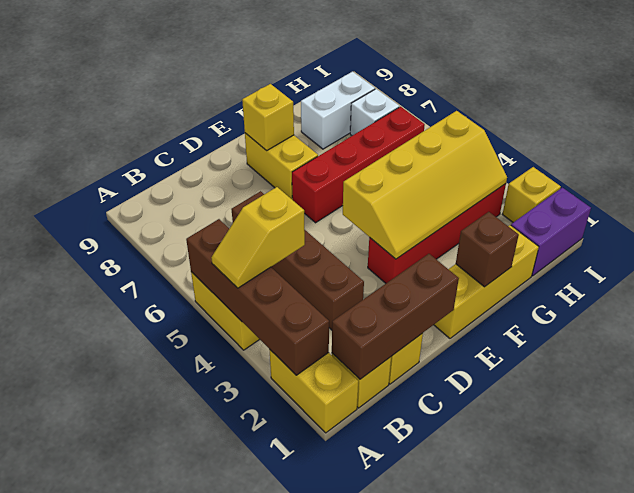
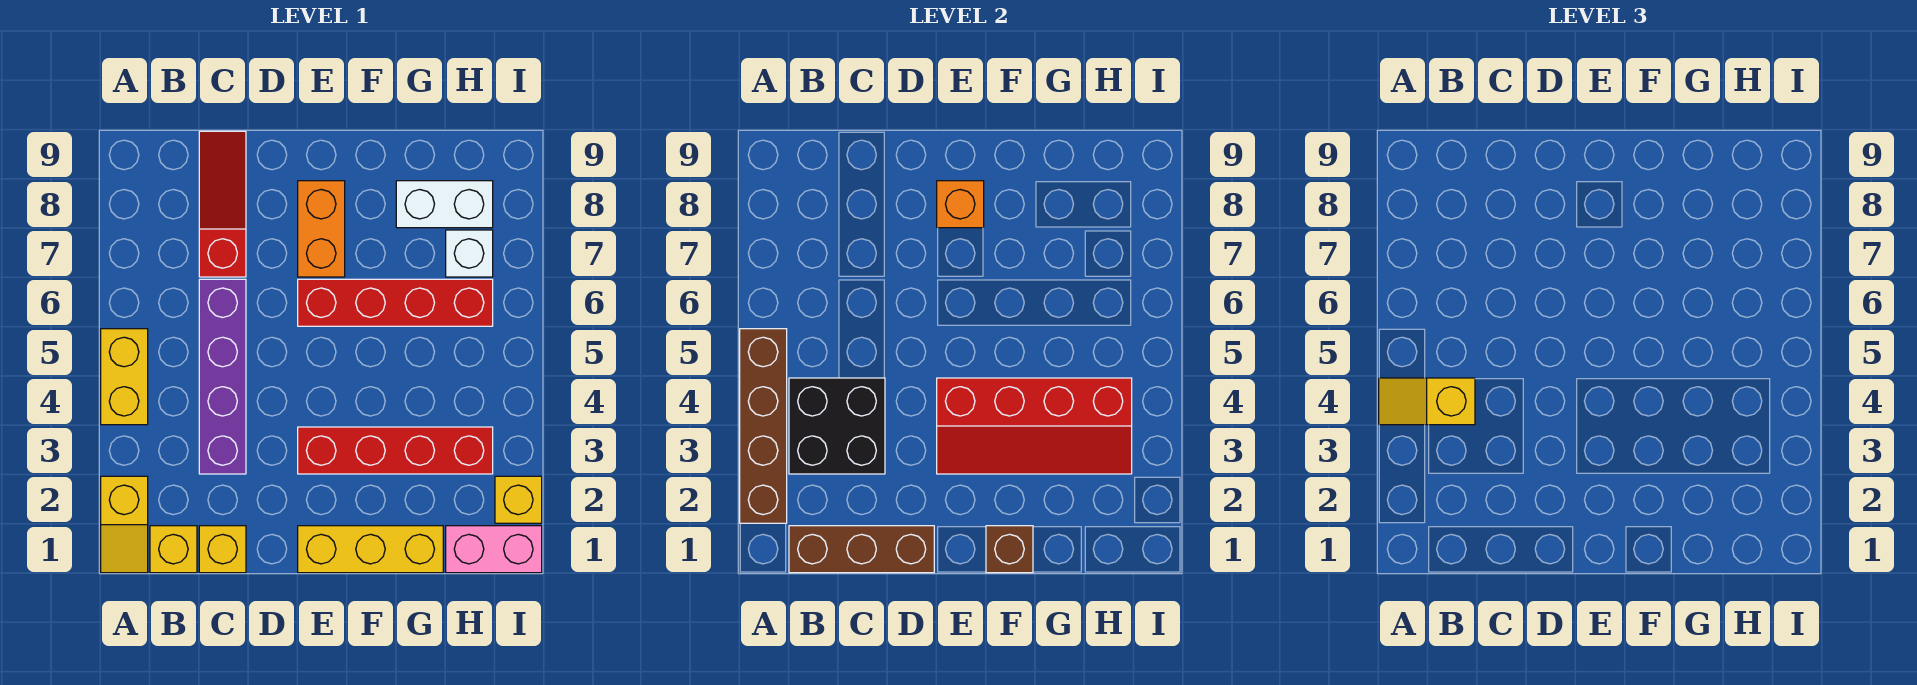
yellow brick A1:A2 level 1 -> yellow slope A1:A2 level 1 top 2
none -> black brick B3:C4 level 2
brown brick C3:C6 level 1 -> purple brick C3:C6 level 1
none -> red slope C7:C9 level 1 top 7
yellow slope E3:H4 level 2 top 4 -> red slope E3:H4 level 2 top 4
yellow brick E7:E8 level 1 -> orange brick E7:E8 level 1
yellow brick E8 level 2 -> orange brick E8 level 2
purple brick H1:I1 level 1 -> pink brick H1:I1 level 1

